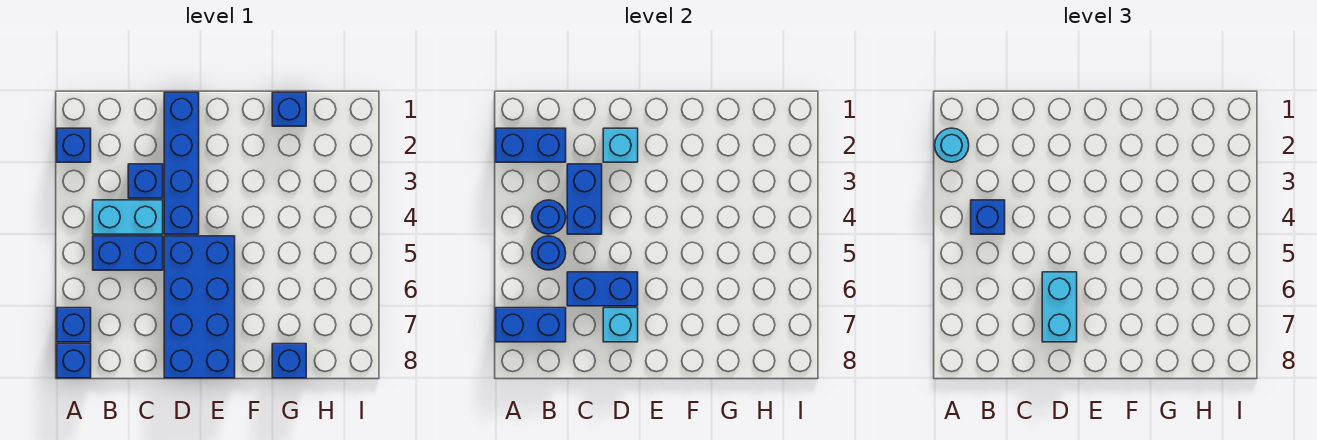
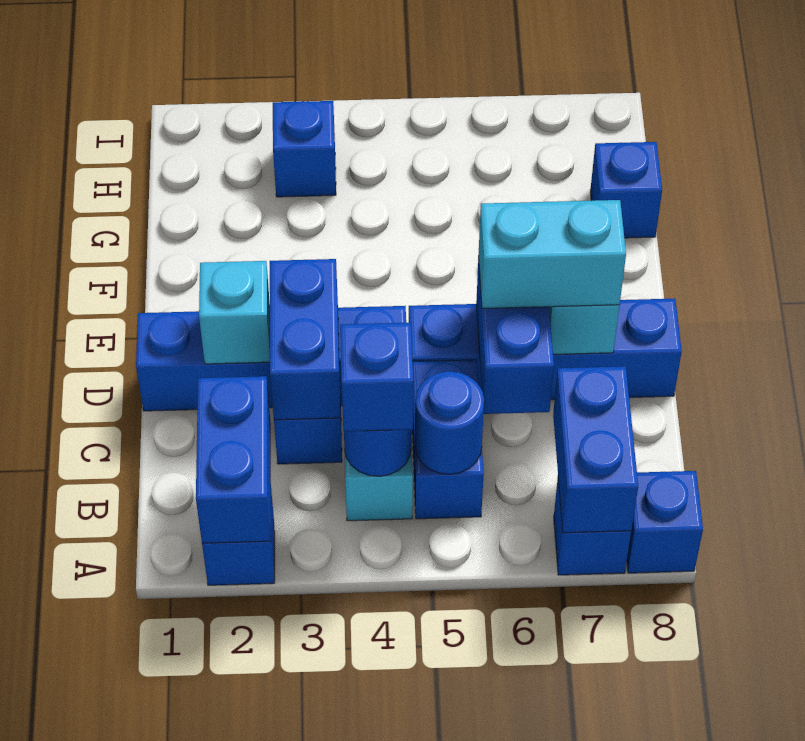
cyan round brick A2 level 3 -> none
blue brick C3:C4 level 2 -> blue brick C3:D3 level 2
blue brick D5:E8 level 1 -> blue brick D5:D8 level 1
blue brick G1 level 1 -> blue brick H3 level 1

